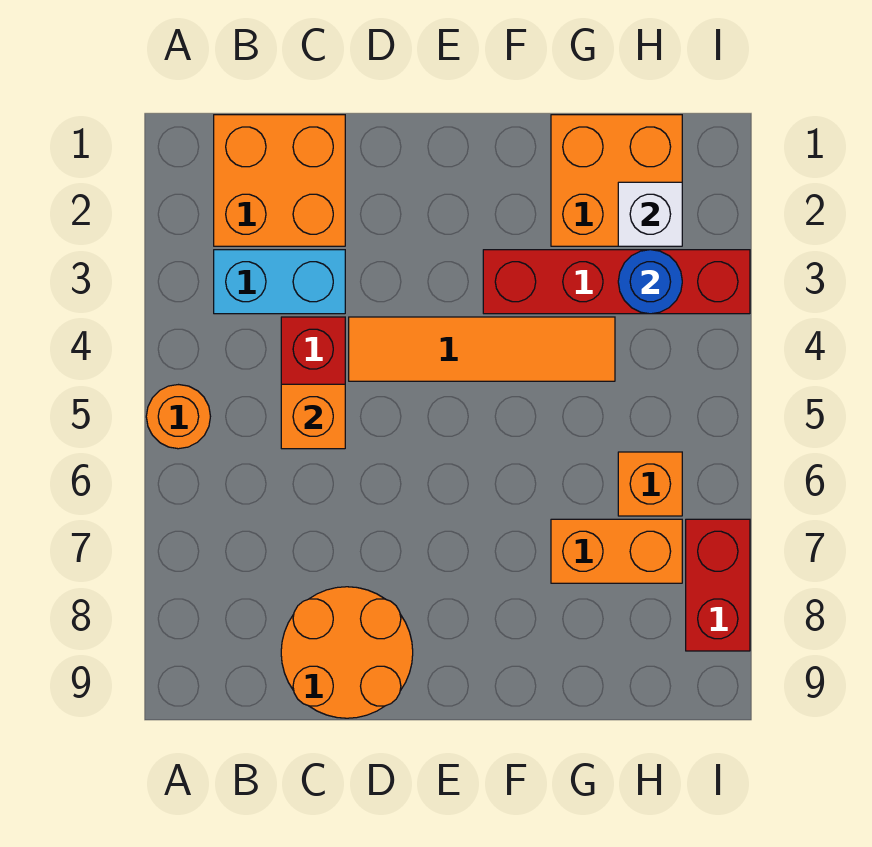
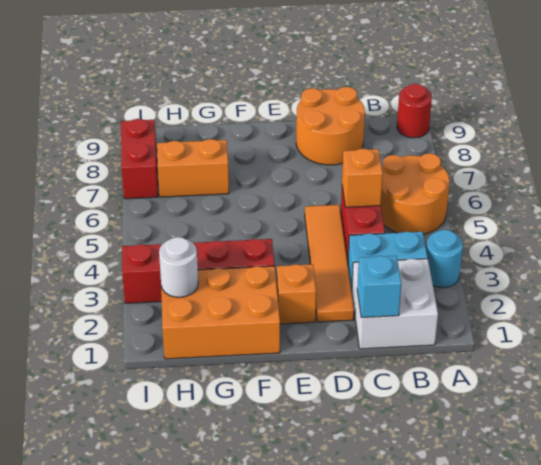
none -> cyan round brick A3 level 1
orange round brick A5 level 1 -> orange round brick A5:B6 level 1
none -> red round brick A9 level 1
orange brick B1:C2 level 1 -> white brick B1:C2 level 1
none -> cyan brick C1 level 2
orange tile D4:G4 level 1 -> orange tile D2:D5 level 1
orange brick G1:H2 level 1 -> orange brick F1:H2 level 1
white brick H2 level 2 -> white round brick H2 level 2
blue round brick H3 level 2 -> none
orange brick H6 level 1 -> orange brick E2 level 1

